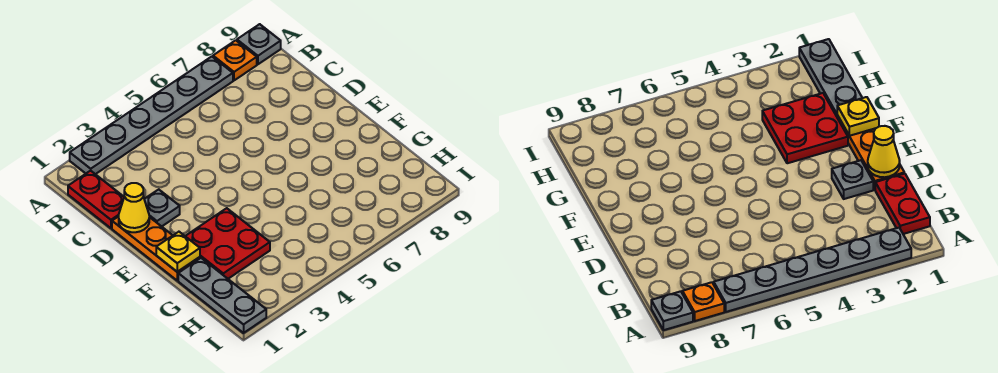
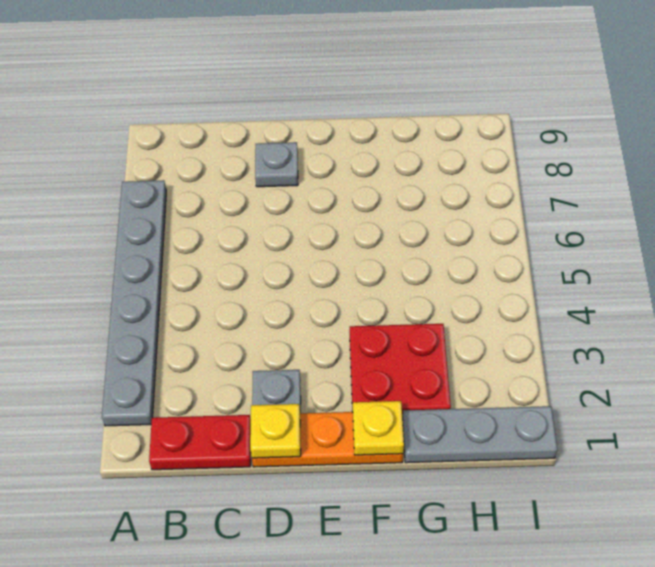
orange plate A8 level 1 -> none
grey plate A9 level 1 -> grey plate D8 level 1
yellow cone D1 level 2 -> yellow plate D1 level 2

